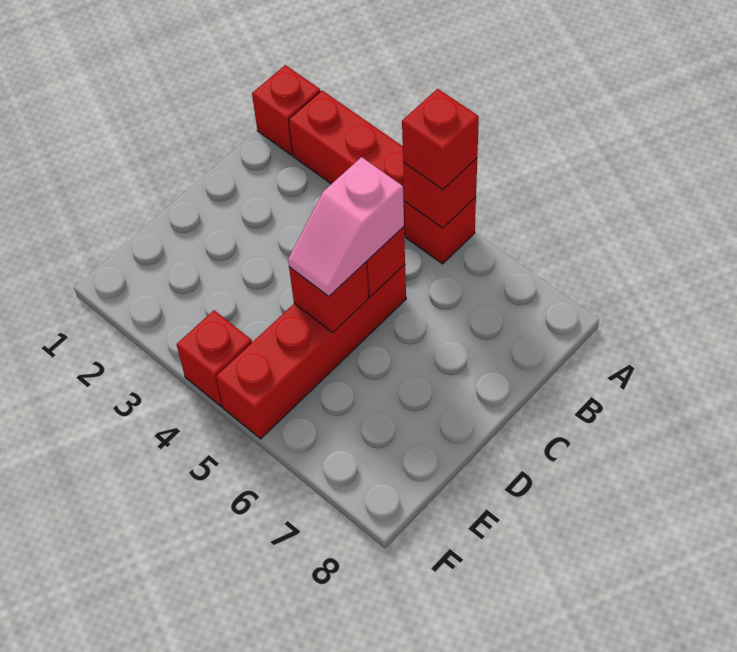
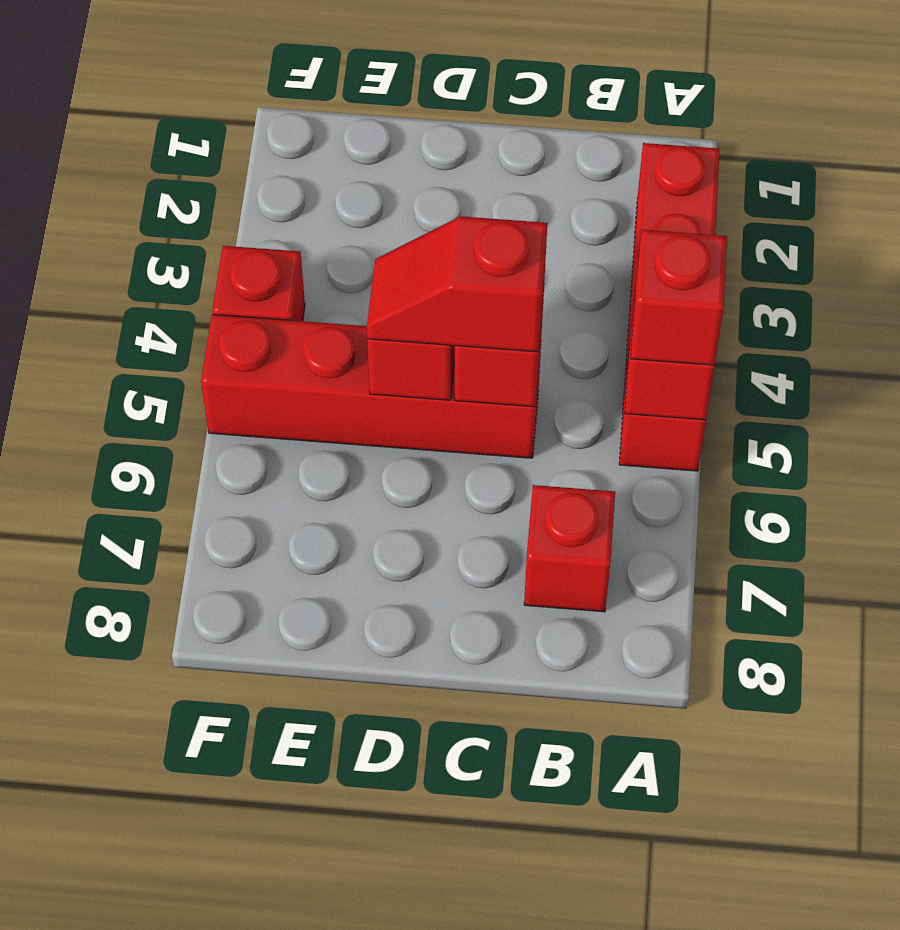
red brick A1 level 1 -> red brick B7 level 1
pink slope C5:D5 level 3 top C -> red slope C5:D5 level 3 top C

